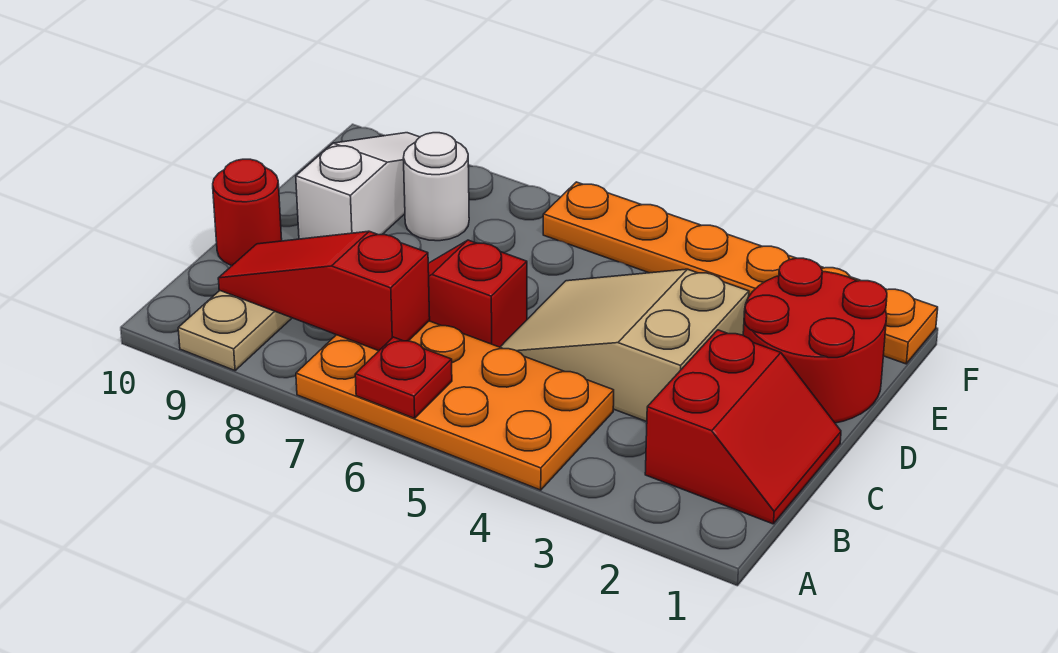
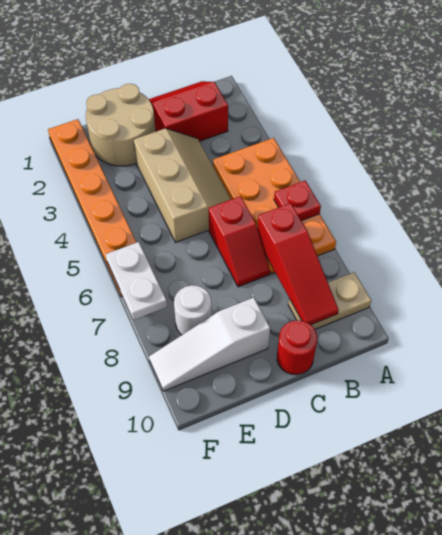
tan slope C3:D5 level 1 top 3 -> tan slope C3:D5 level 1 top D
red round brick D1:E2 level 1 -> tan round brick D1:E2 level 1
none -> white plate F6:F7 level 2

